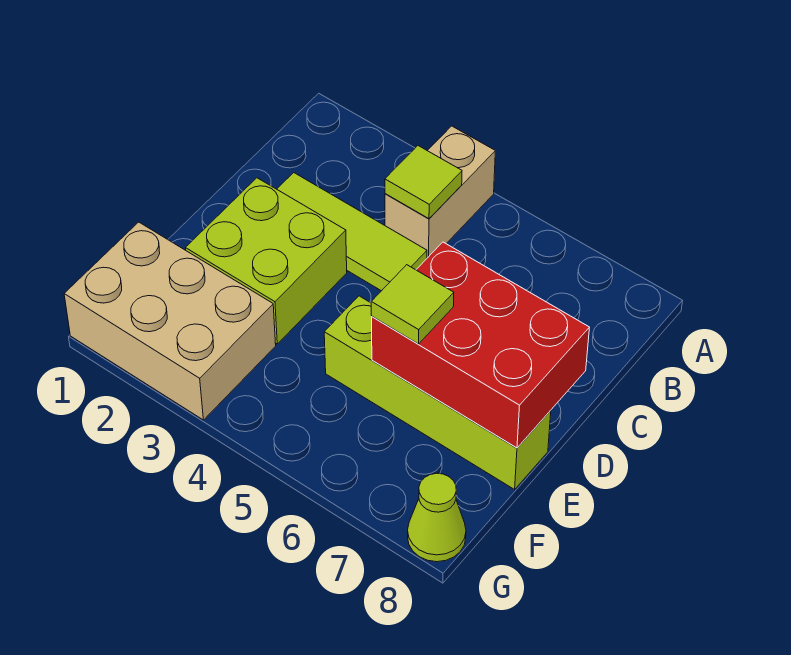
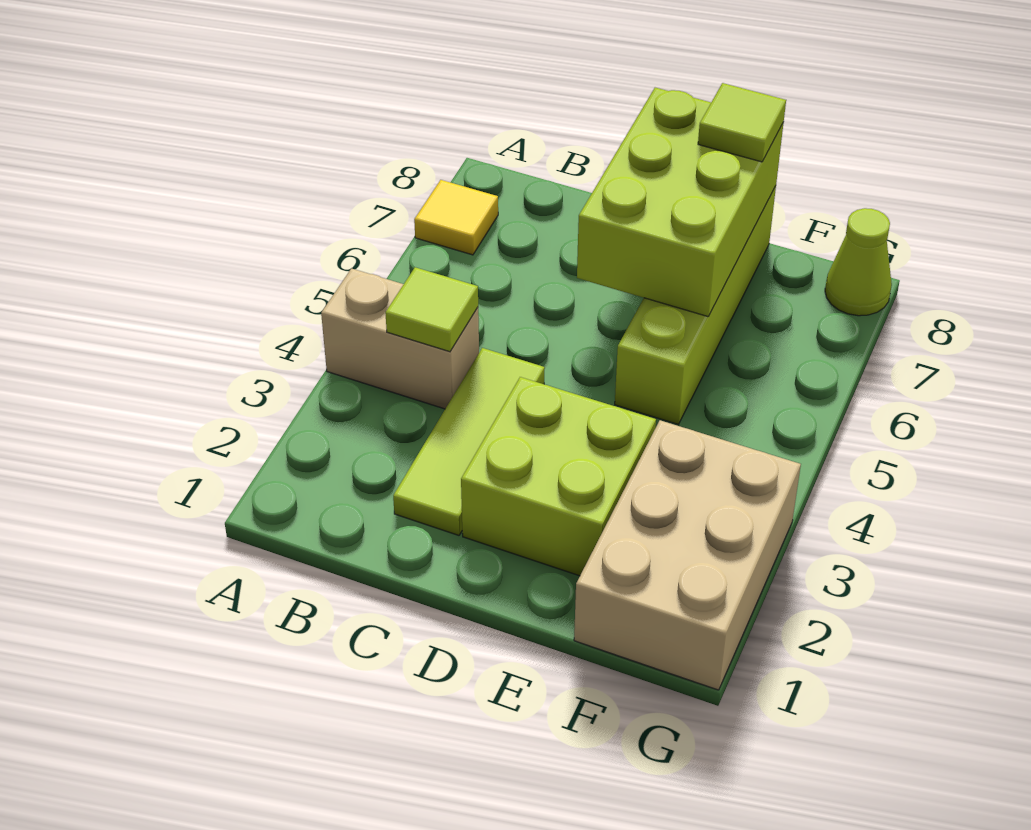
none -> yellow tile A7 level 1
red brick D6:E8 level 2 -> lime brick D6:E8 level 2
lime tile E6 level 3 -> lime tile E8 level 3

